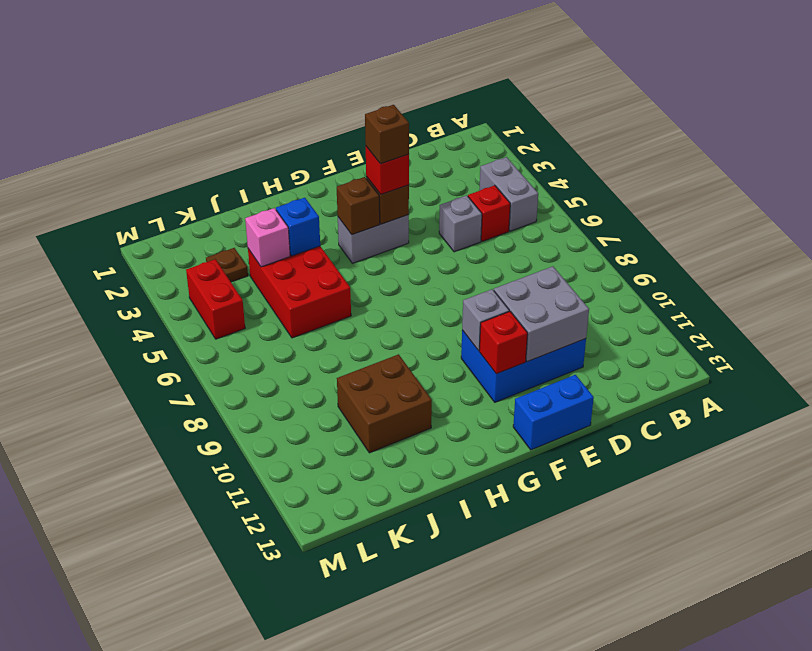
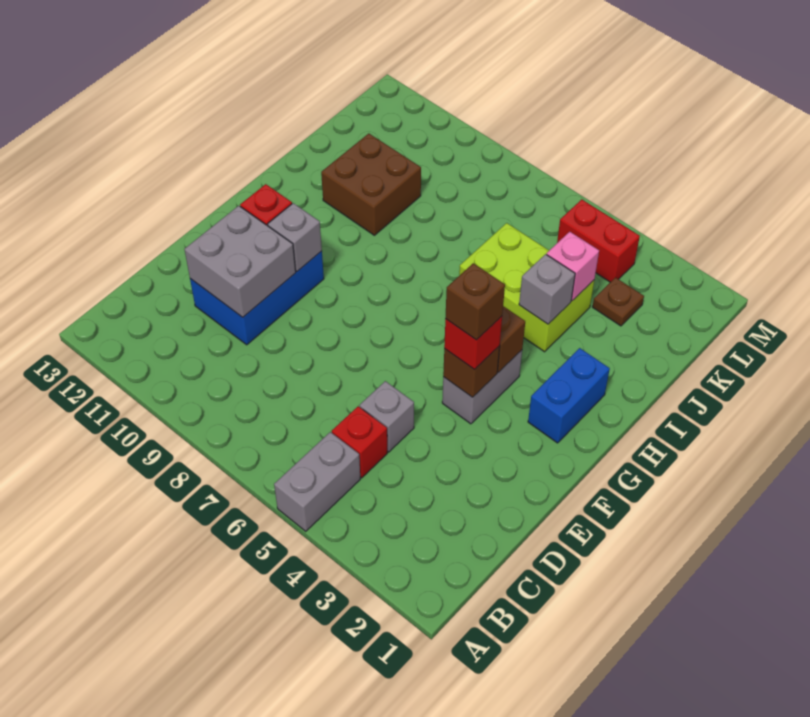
grey brick B4:B5 level 1 -> grey brick A5:B5 level 1
blue brick E13:F13 level 1 -> blue brick G2:H2 level 1
red brick I4:J6 level 1 -> lime brick I4:J6 level 1
blue brick I4 level 2 -> grey brick I4 level 2

